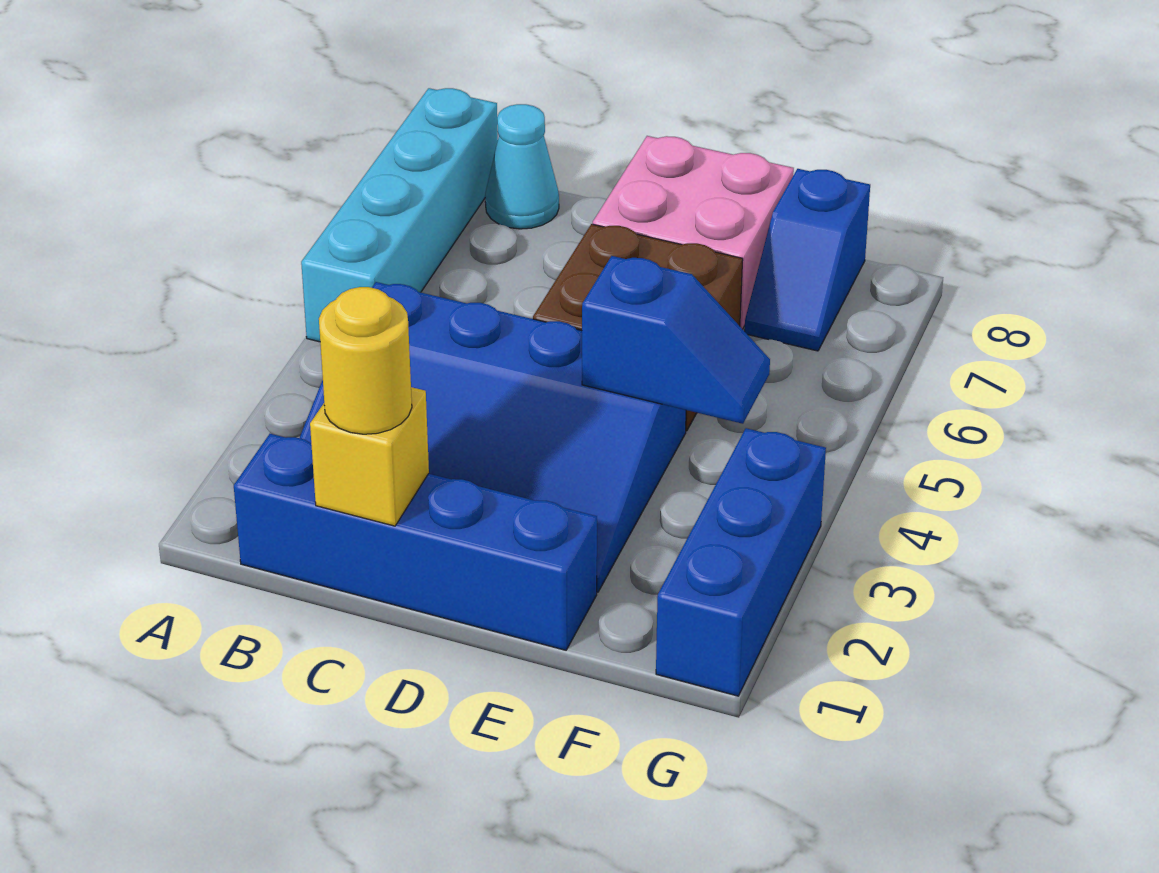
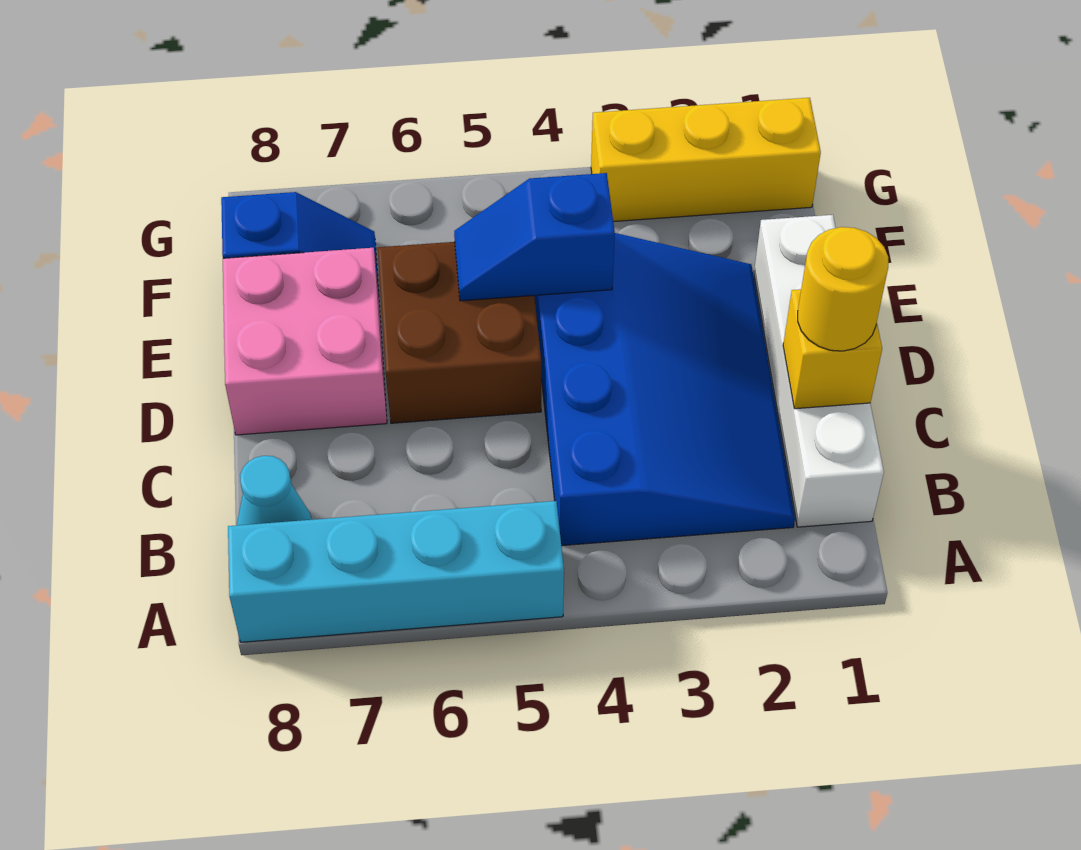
blue brick B1:E1 level 1 -> white brick B1:E1 level 1
blue slope E4:F4 level 2 top E -> blue slope E4:E5 level 2 top 4
blue brick G1:G3 level 1 -> yellow brick G1:G3 level 1

